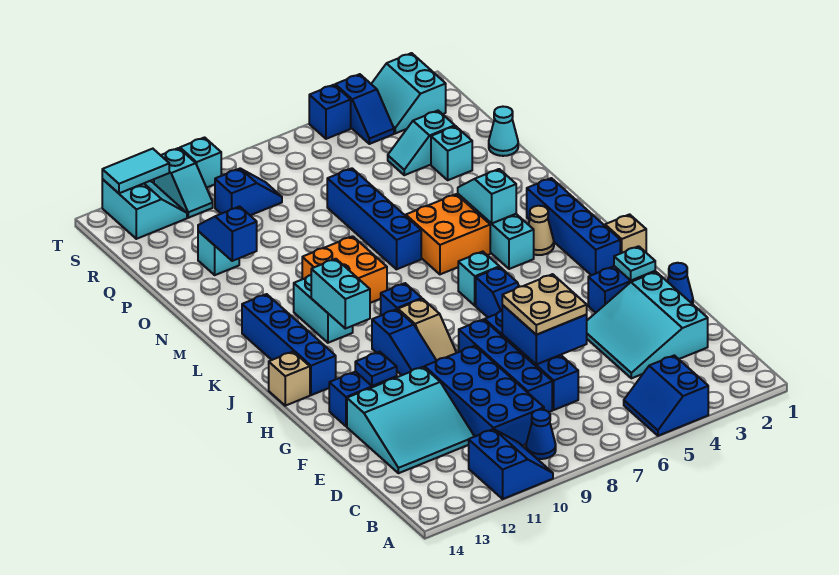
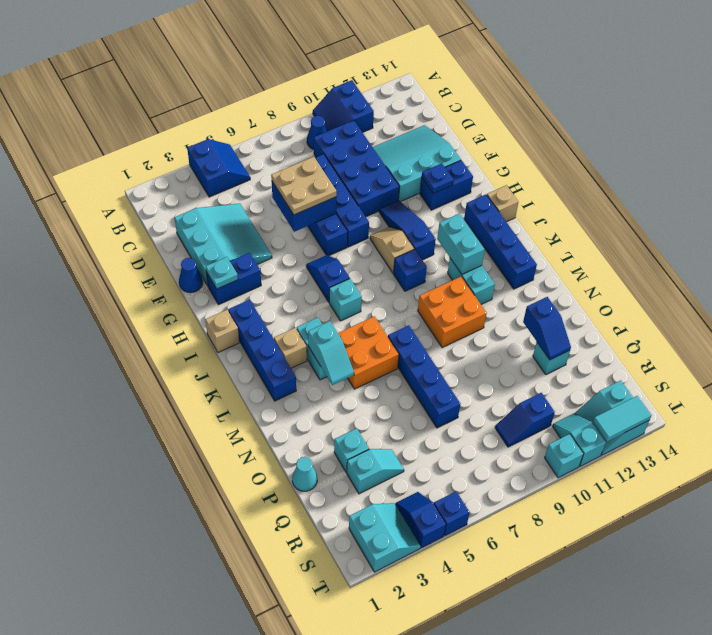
tan cone K3 level 1 -> tan brick K3 level 1

